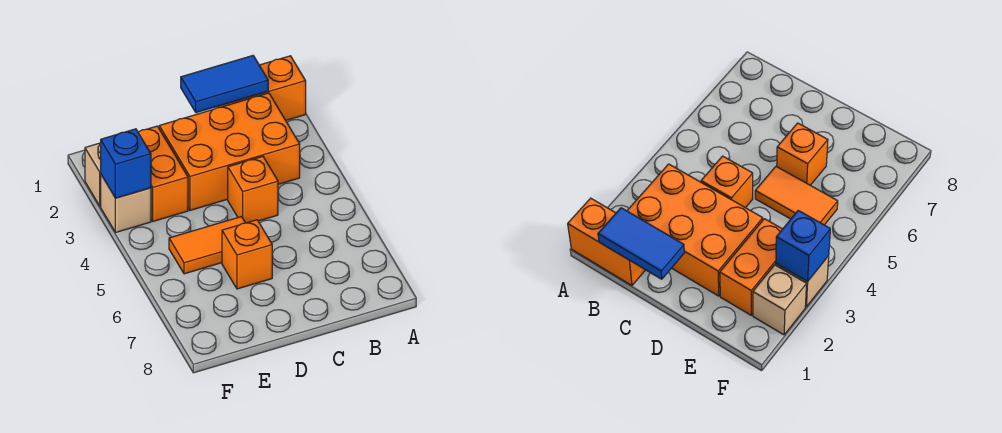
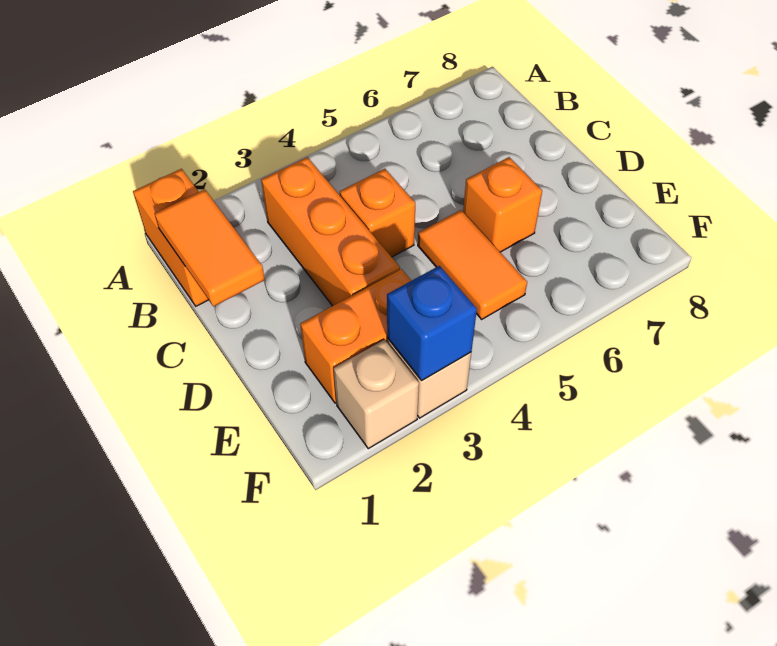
blue tile B1:C1 level 2 -> orange tile B1:C1 level 2
orange brick B2:D3 level 1 -> orange brick B3:D3 level 1

